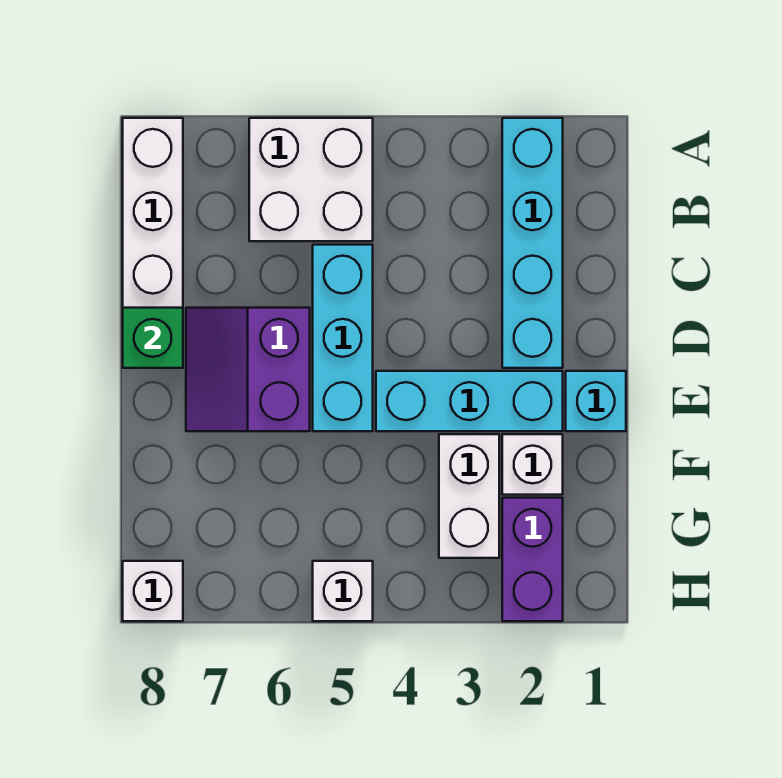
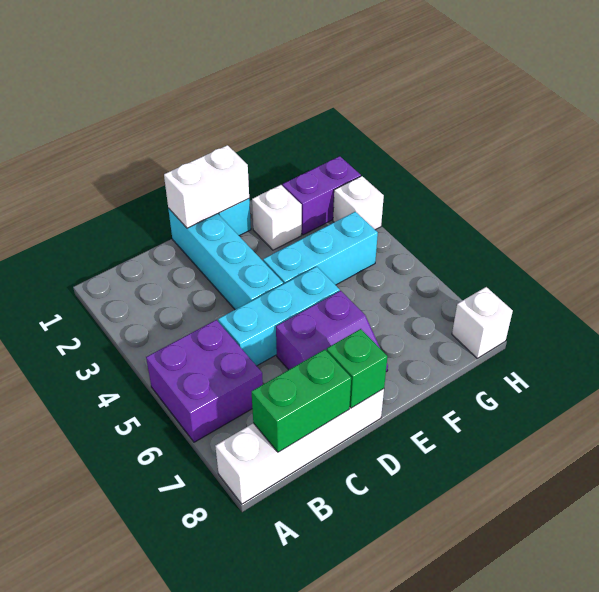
cyan brick A2:D2 level 1 -> cyan brick D1:D4 level 1
white brick A5:B6 level 1 -> purple brick A5:B6 level 1
none -> green brick B8:C8 level 2
cyan brick E2:E4 level 1 -> cyan brick E4:G4 level 1
white brick F3:G3 level 1 -> white brick D1:E1 level 2
white brick H5 level 1 -> white brick H3 level 1

